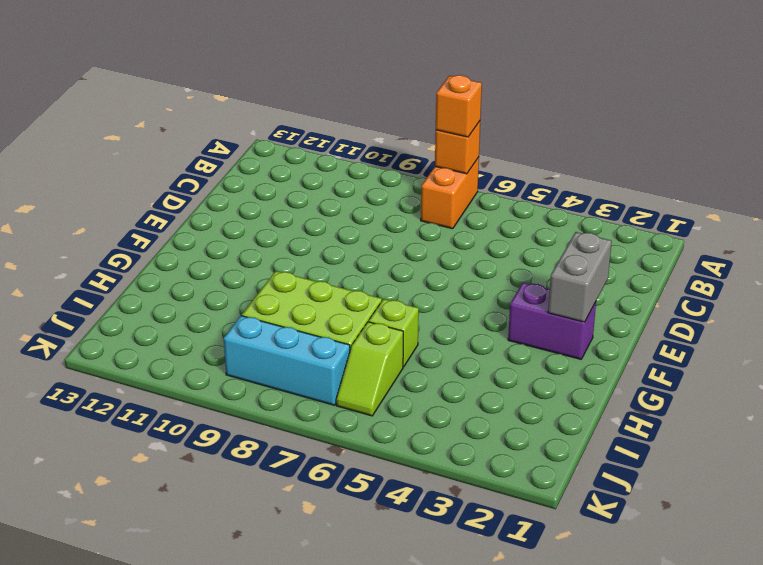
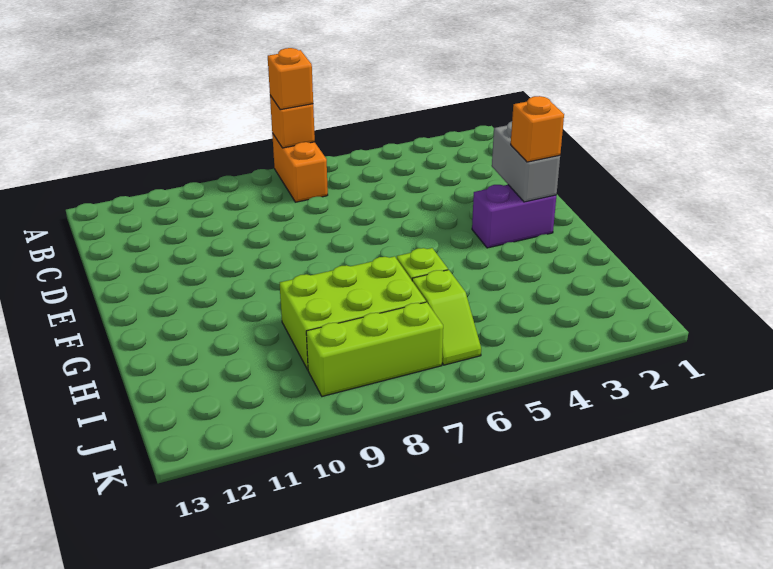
none -> orange brick F2 level 3
cyan brick J7:J9 level 1 -> lime brick J7:J9 level 1

